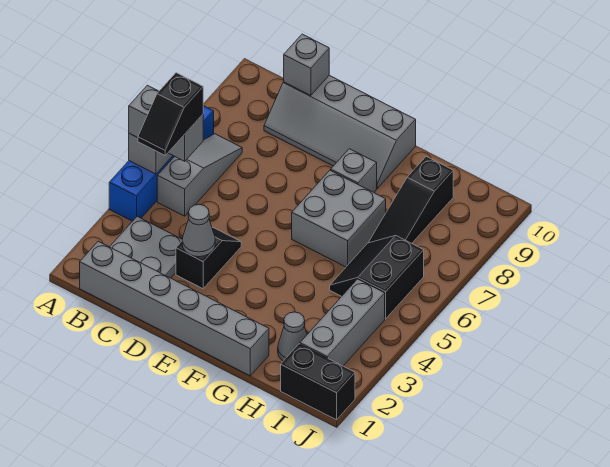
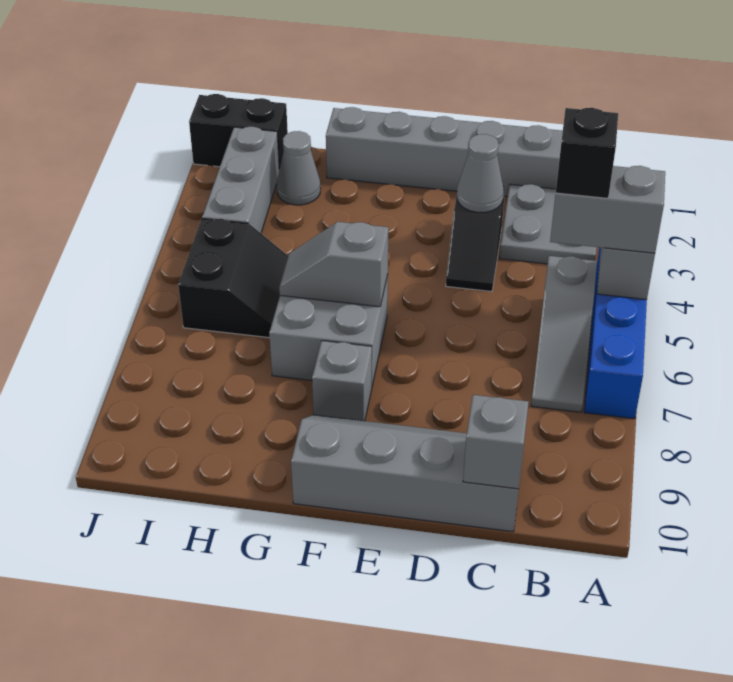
none -> grey slope F6:G6 level 2 top F
black slope H7:H9 level 1 top 9 -> none

